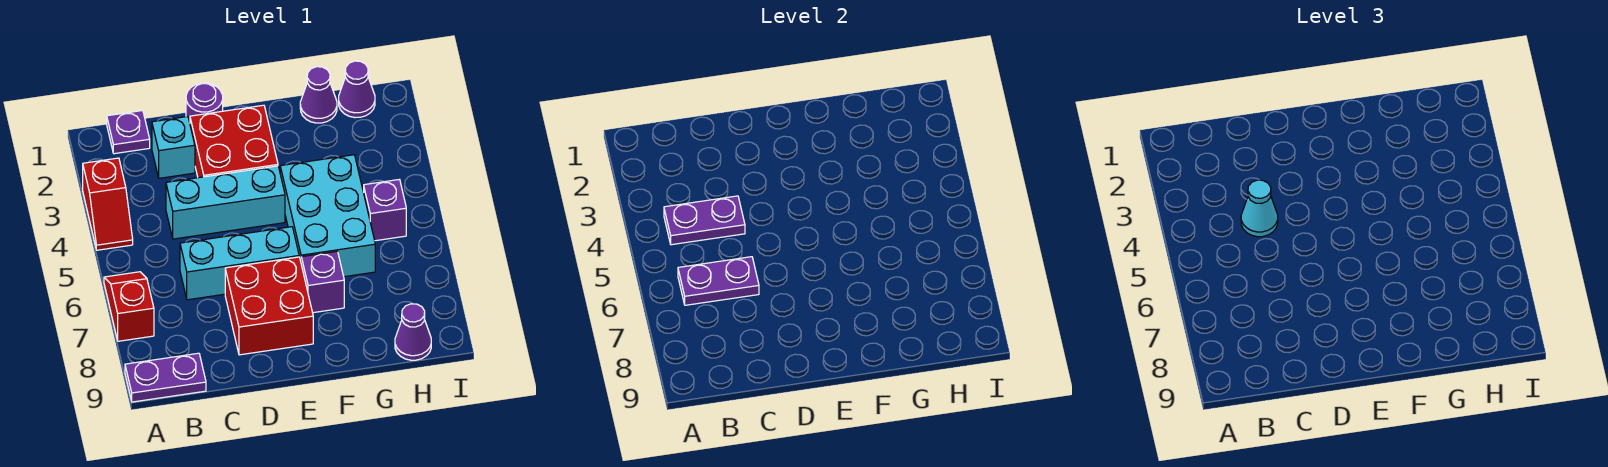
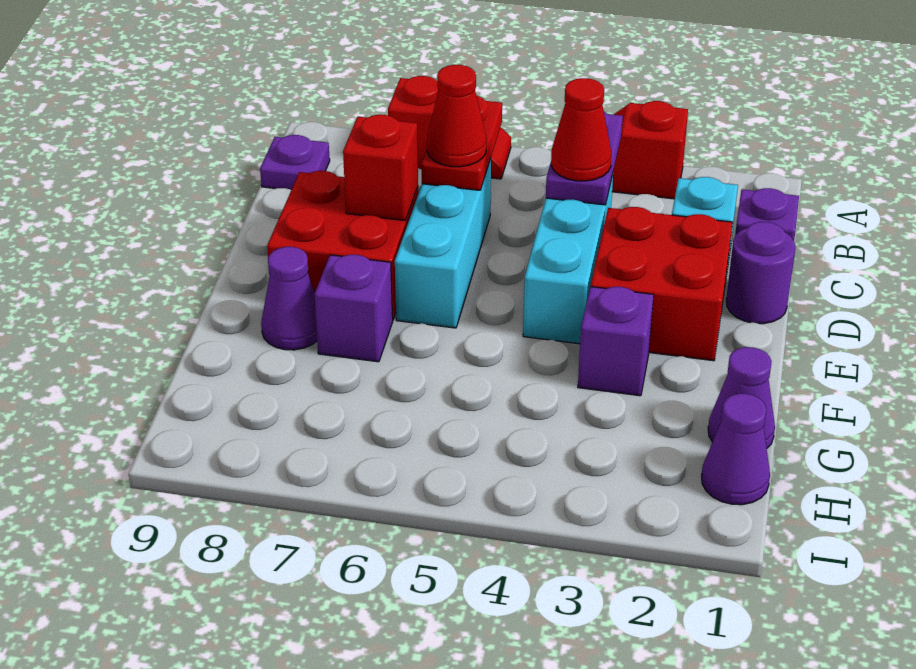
purple plate A9:B9 level 1 -> purple plate B9 level 1
purple plate B6:C6 level 2 -> red plate B6:C6 level 2
cyan cone C4 level 3 -> red cone C4 level 3
none -> red cone C6 level 3
none -> red brick D7 level 2
cyan brick F4:G6 level 1 -> none
purple brick H5 level 1 -> purple brick F3 level 1
purple cone H9 level 1 -> purple cone F8 level 1

